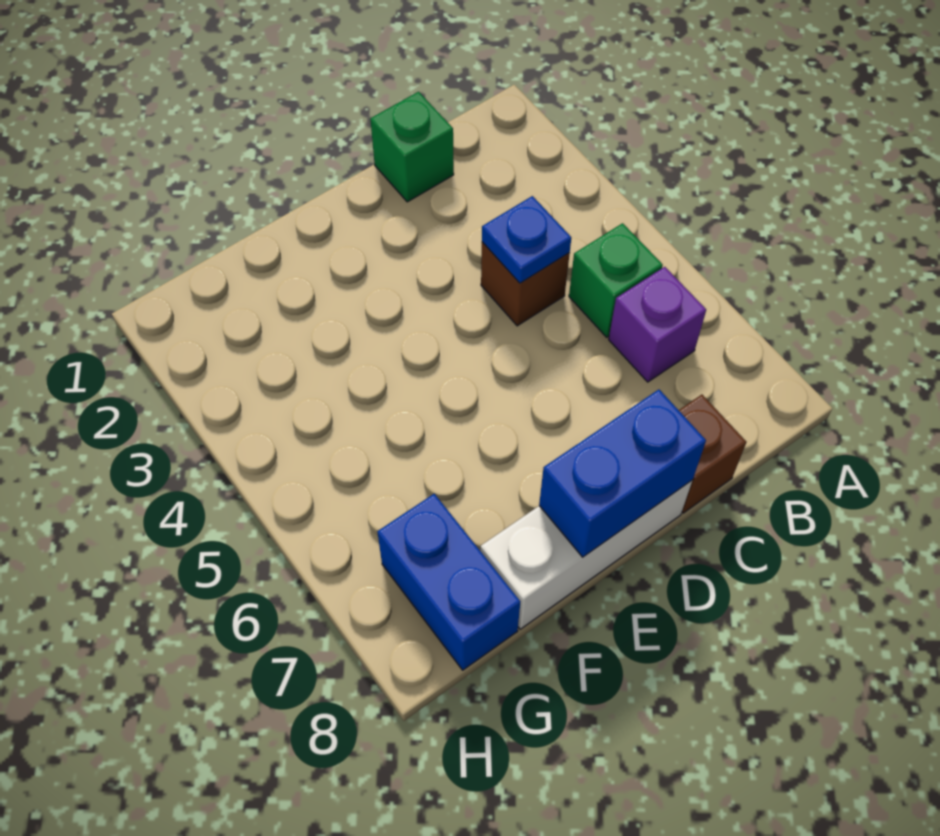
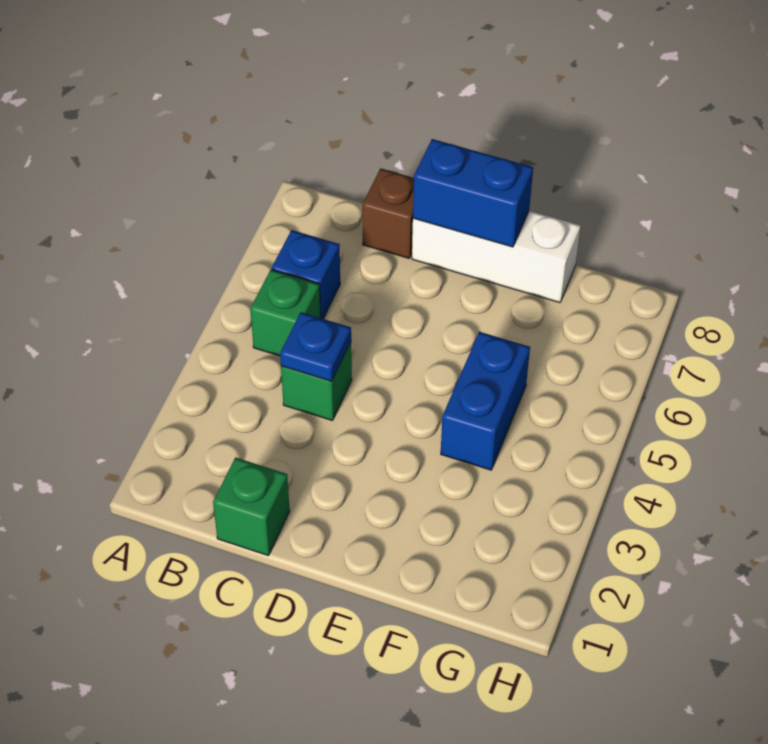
purple brick B6 level 1 -> blue brick B6 level 1
brown brick C4 level 1 -> green brick C4 level 1
blue brick G7:G8 level 1 -> blue brick F4:F5 level 1

